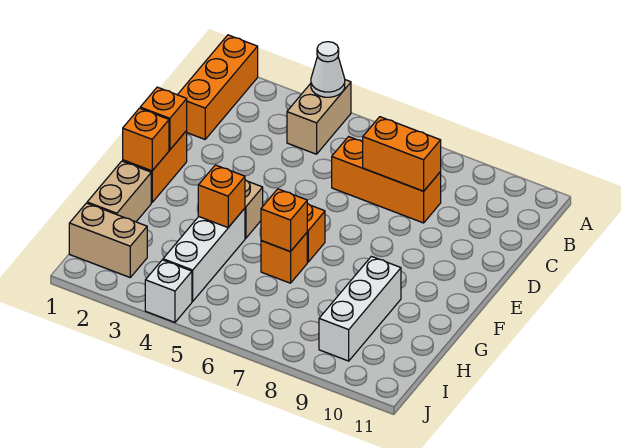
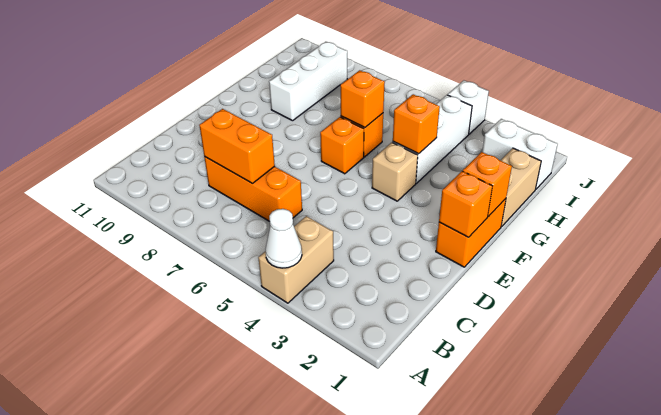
orange brick A1:C1 level 1 -> none
tan brick I1:I2 level 1 -> white brick I1:I2 level 1

